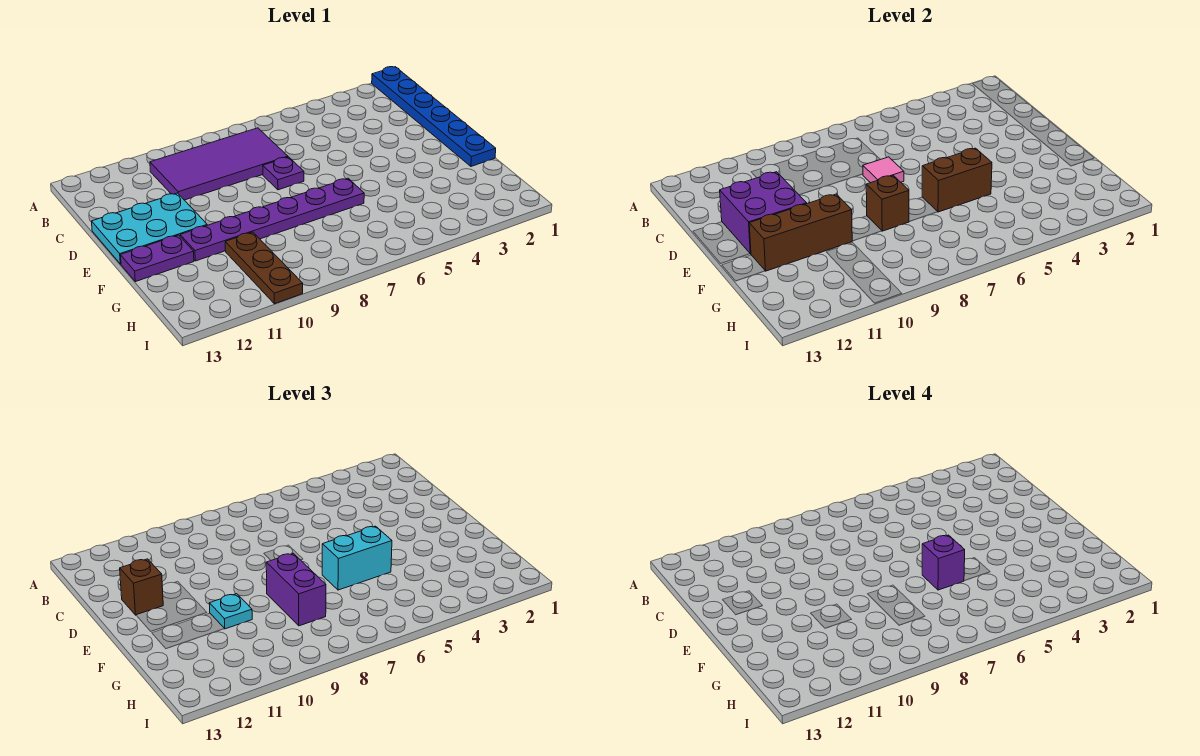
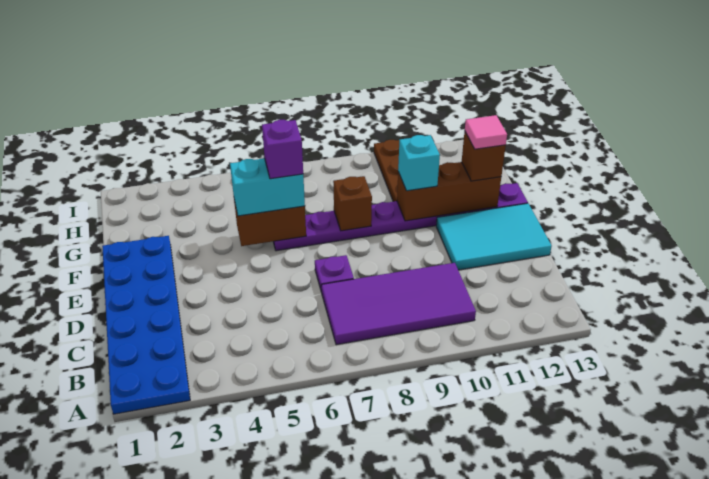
blue plate A1:F1 level 1 -> blue plate A1:F2 level 1
pink tile D7 level 2 -> pink tile F12 level 4
cyan plate D11:E13 level 1 -> cyan tile D11:E13 level 1
purple brick D11:E12 level 2 -> none
brown brick D12 level 3 -> brown brick F12 level 3
purple brick F8:G8 level 3 -> none
cyan plate F10 level 3 -> cyan brick F10 level 3

